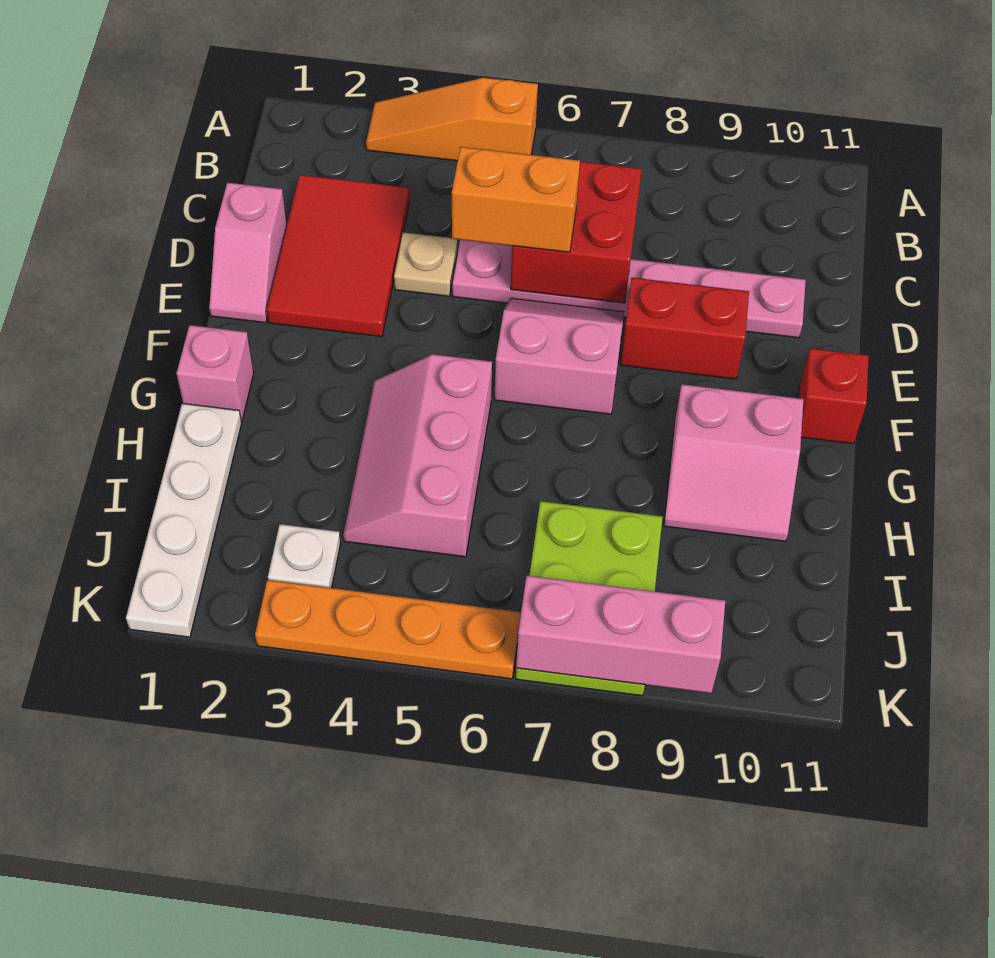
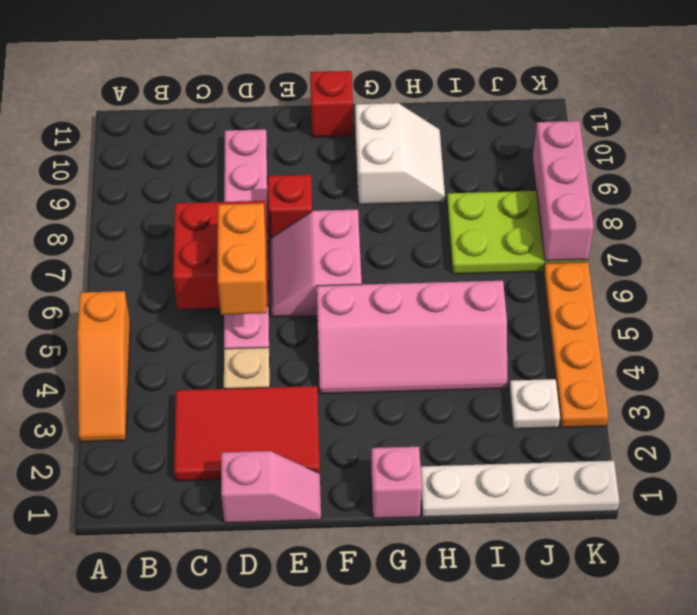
red brick E8:E9 level 1 -> red brick E8 level 1
pink slope G4:I5 level 1 top 5 -> pink slope F4:I5 level 1 top 5
pink slope G9:H10 level 1 top G -> white slope G9:H10 level 1 top G

